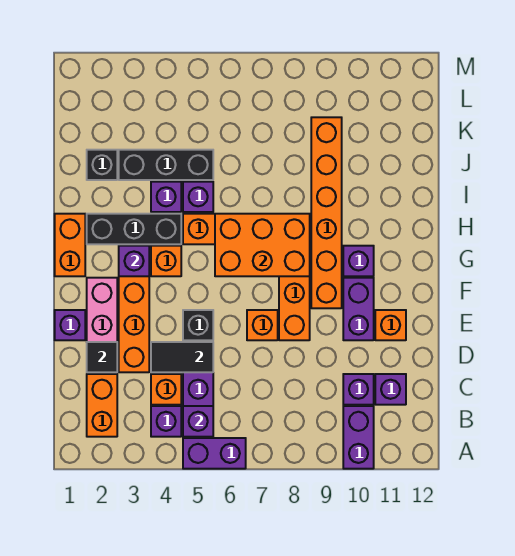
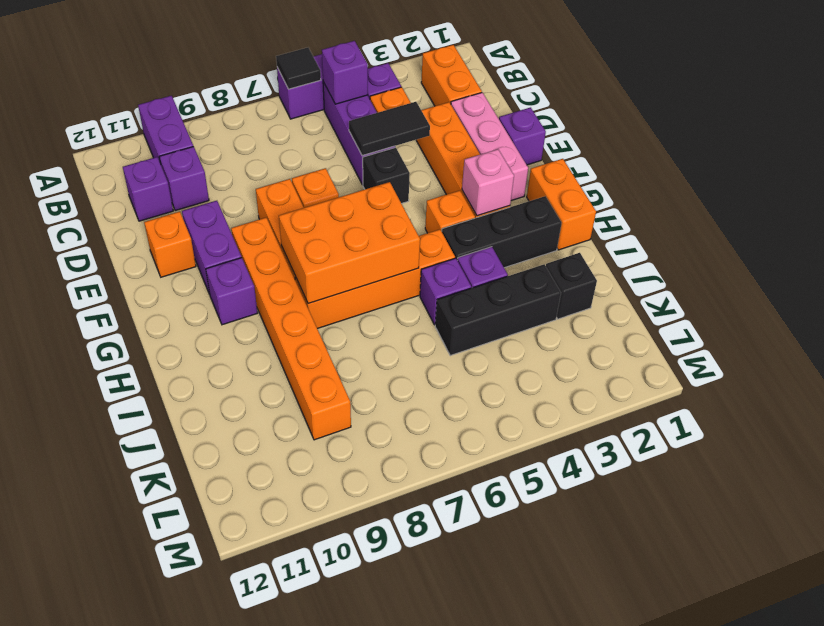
black tile D2 level 2 -> black tile A6 level 2
purple brick G3 level 2 -> pink brick G3 level 2

